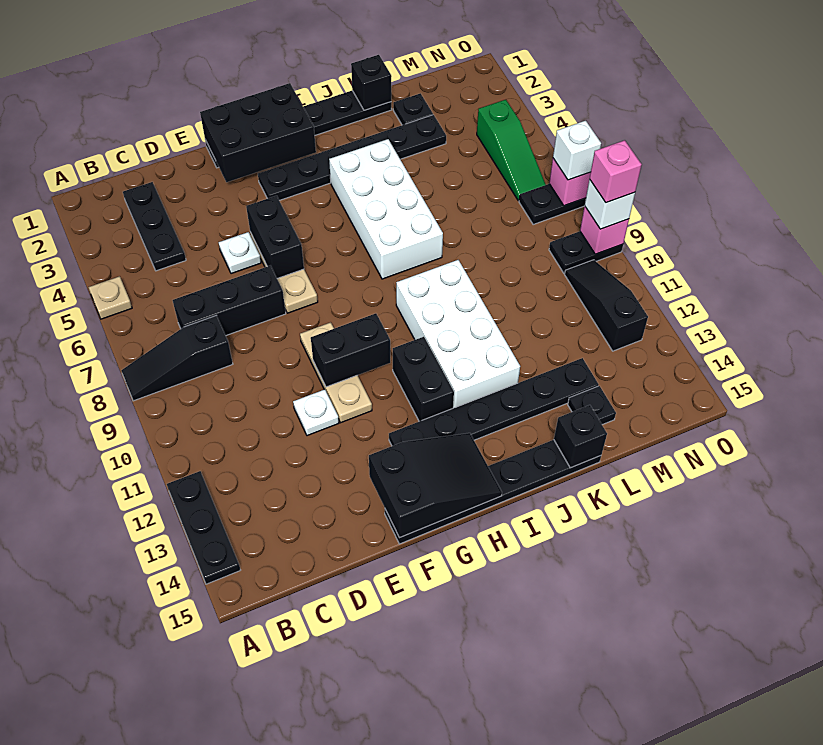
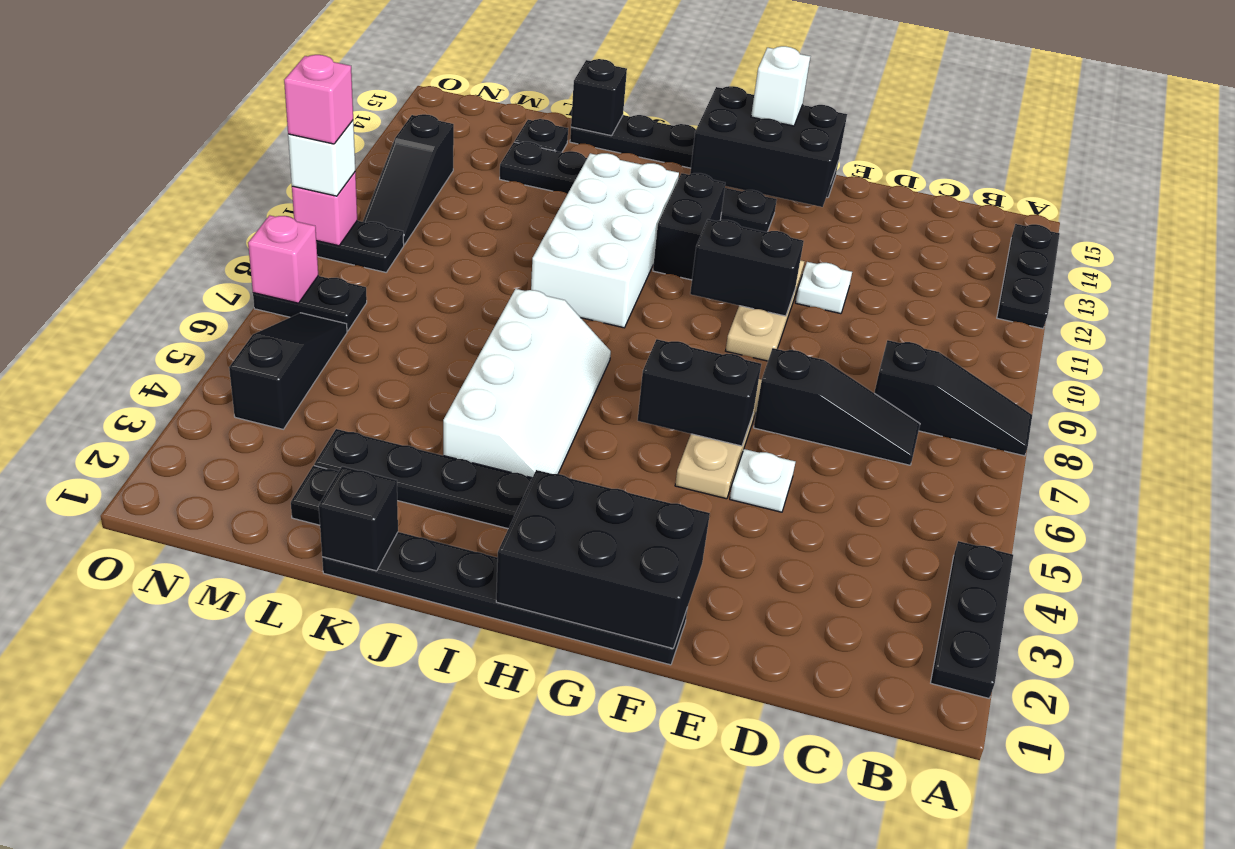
tan plate A5 level 1 -> none
black plate C2:C4 level 1 -> black plate A2:A4 level 1
black brick C7:E7 level 1 -> black slope C7:E7 level 1 top E
black brick F5:F6 level 2 -> black brick F6:G6 level 2
black slope F14:H15 level 2 top F -> black brick F14:H15 level 2
white brick I4:J7 level 1 -> white slope I4:J7 level 1 top J
green slope N4:N6 level 1 top 4 -> black slope N4:N6 level 1 top 4
white brick O7 level 3 -> white brick G15 level 3

